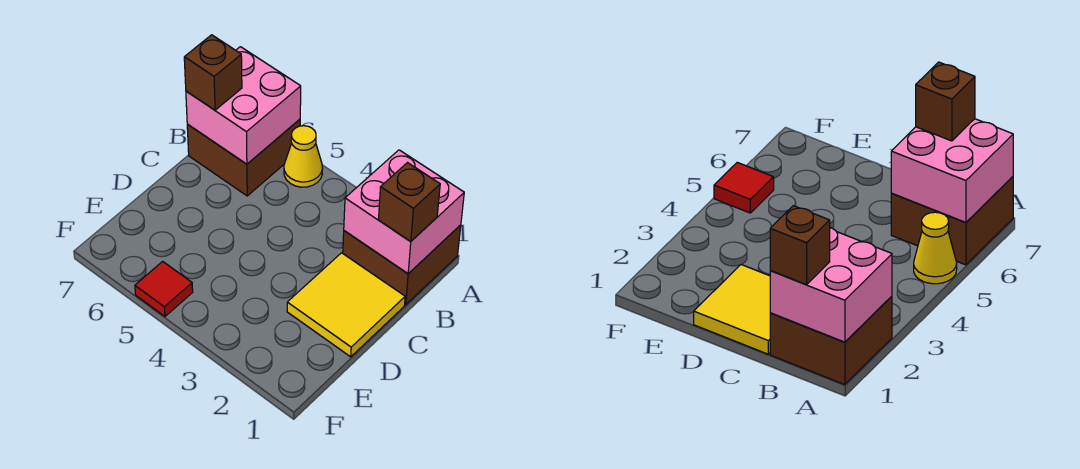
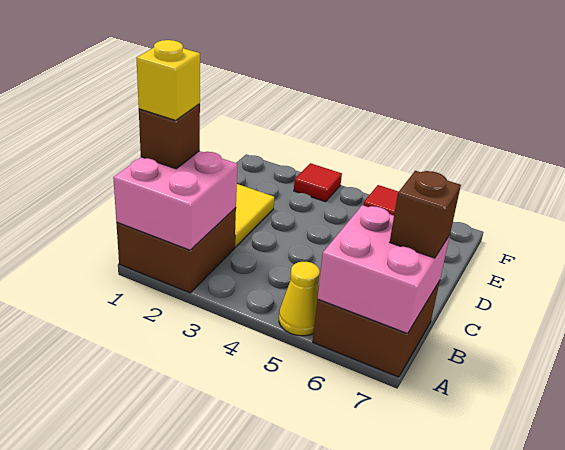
none -> yellow brick B1 level 4
none -> red tile F3 level 1

